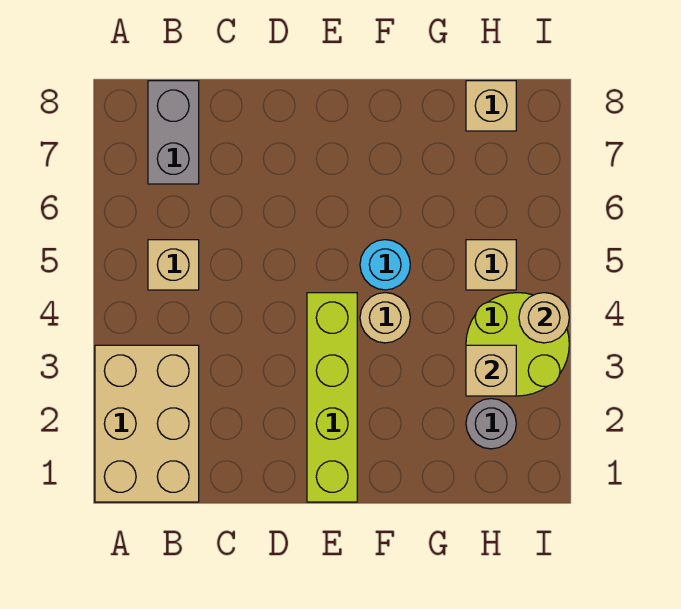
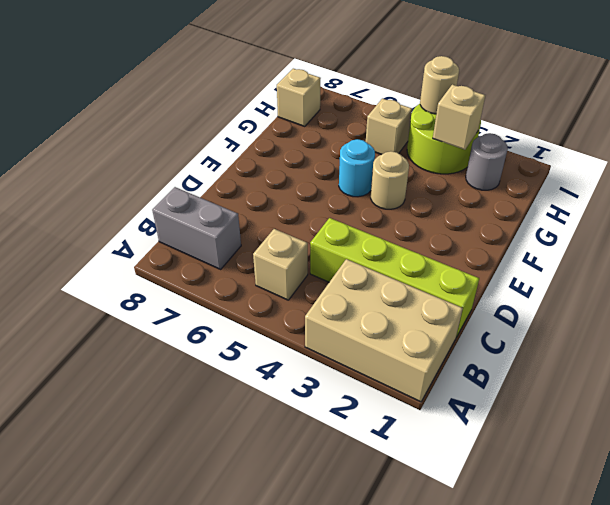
lime brick E1:E4 level 1 -> lime brick C1:C4 level 1

